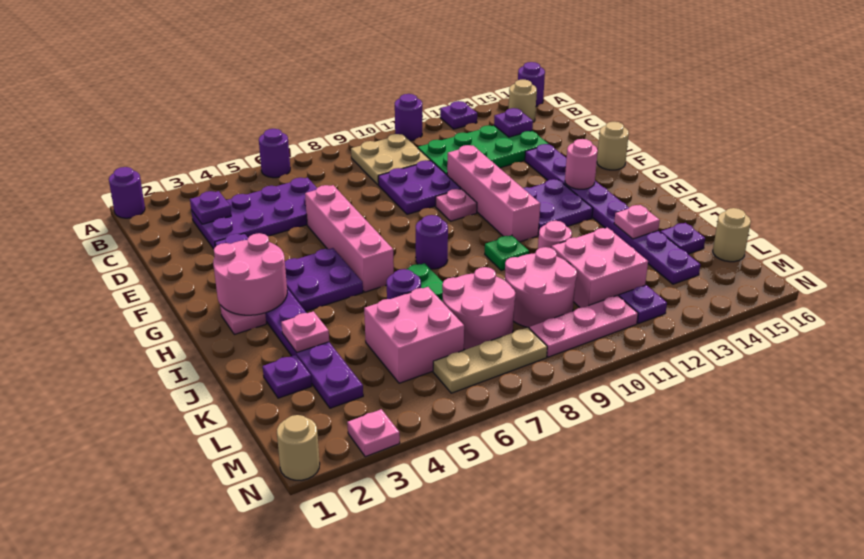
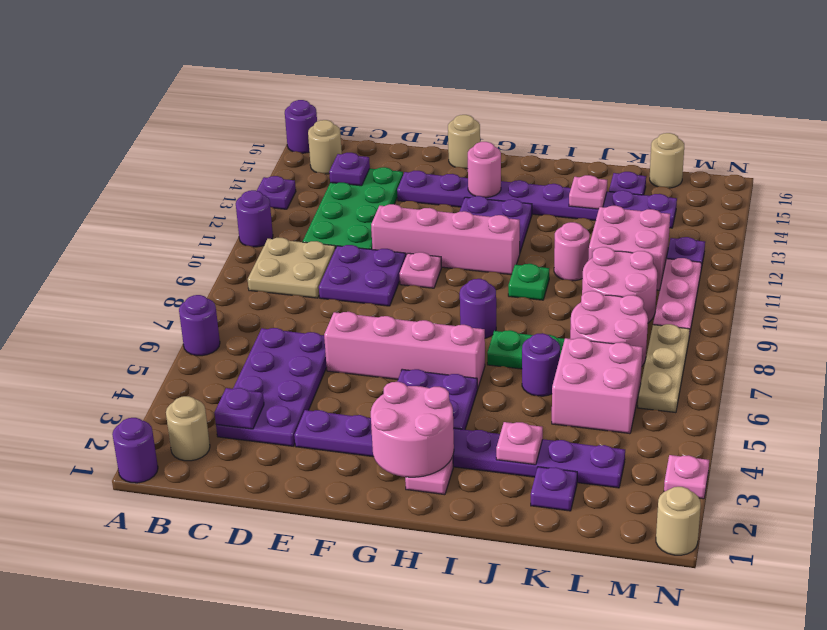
none -> tan round brick B2 level 1

